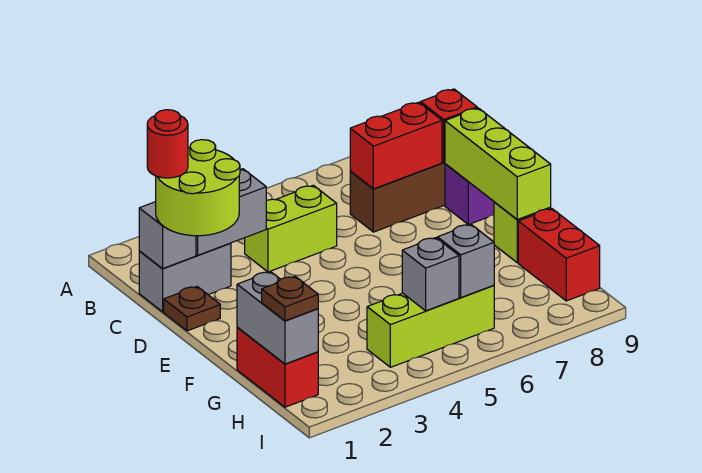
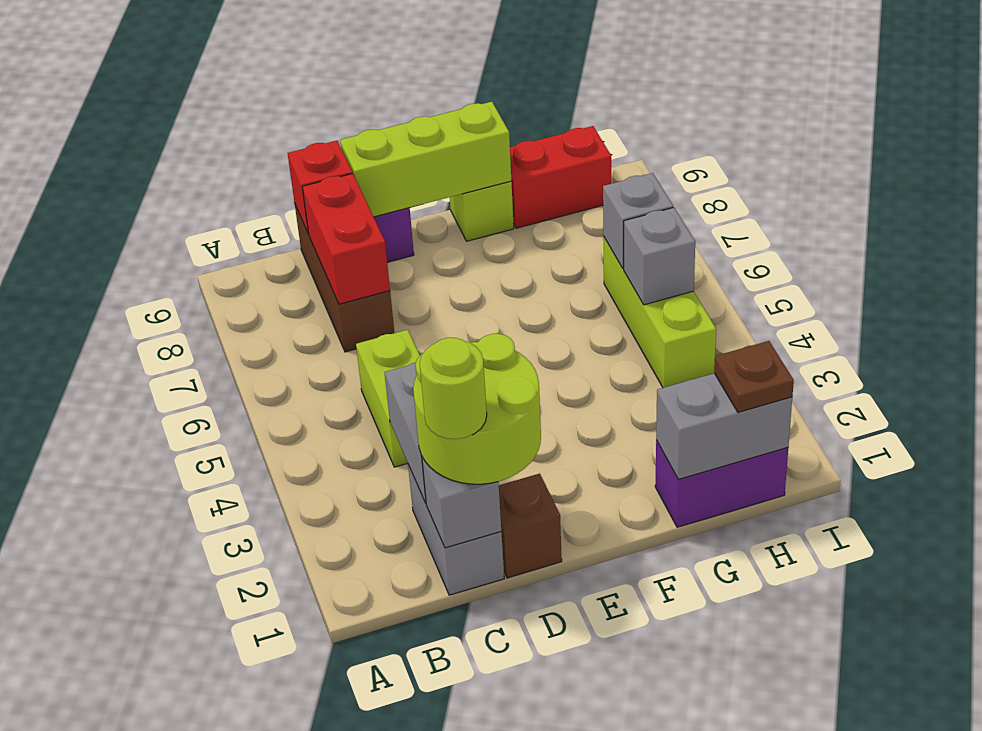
red round brick C1 level 4 -> lime round brick C1 level 4
brown plate D1 level 1 -> brown brick D1 level 1
red brick G1:H1 level 1 -> purple brick G1:H1 level 1

